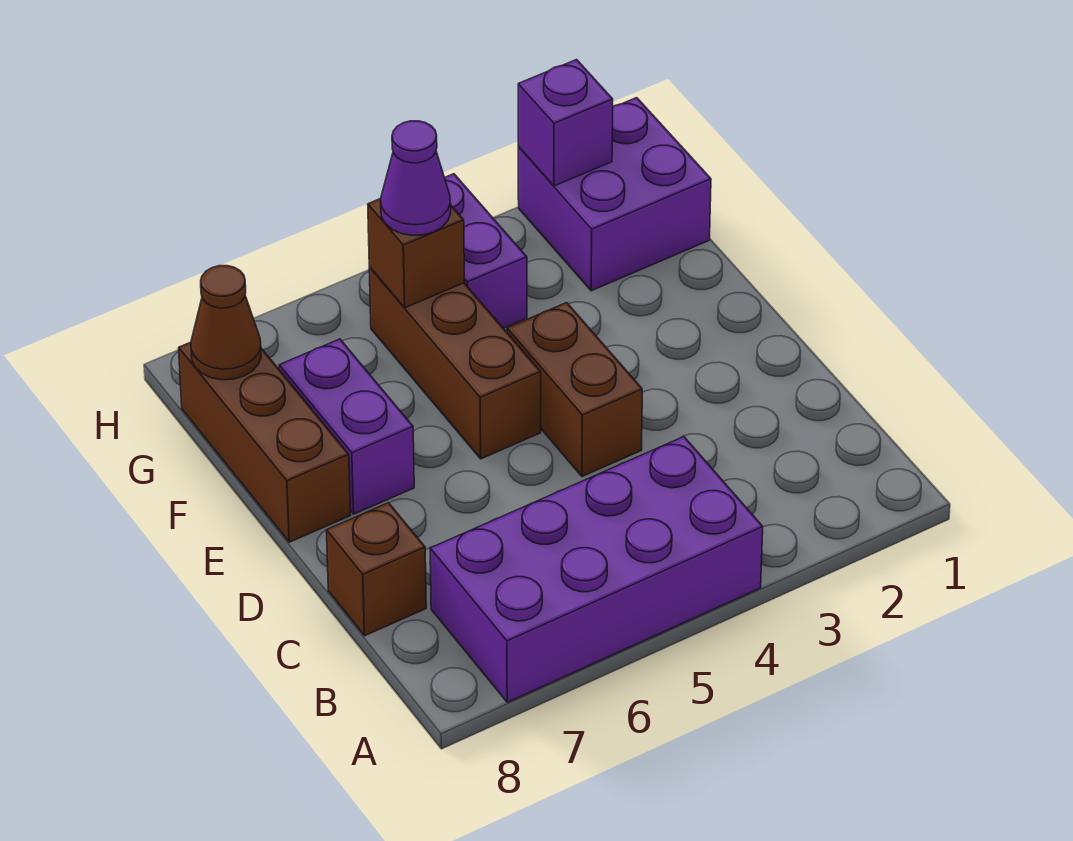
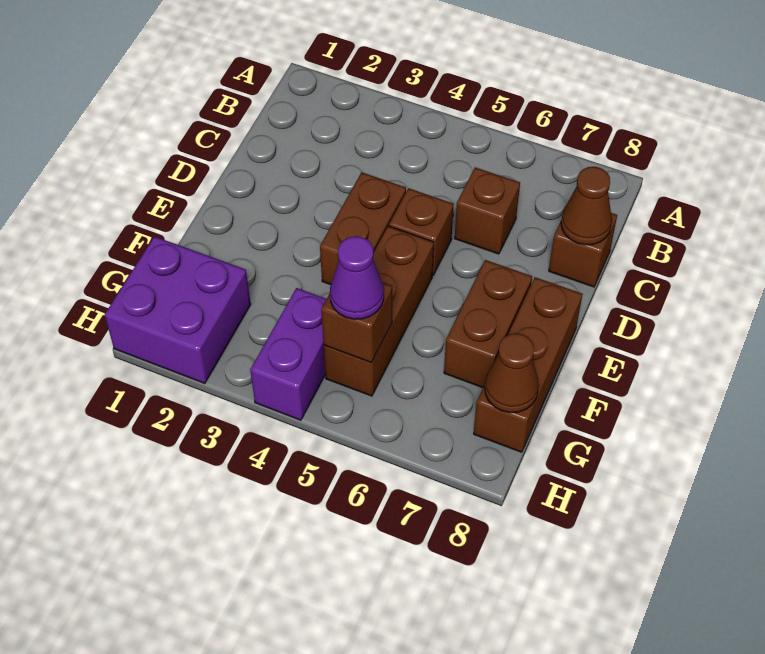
purple brick A4:B7 level 1 -> none
none -> brown brick C6 level 1
none -> brown cone C8 level 2
none -> brown brick D5 level 1
purple brick E7:F7 level 1 -> brown brick E7:F7 level 1
purple brick H2 level 2 -> none

